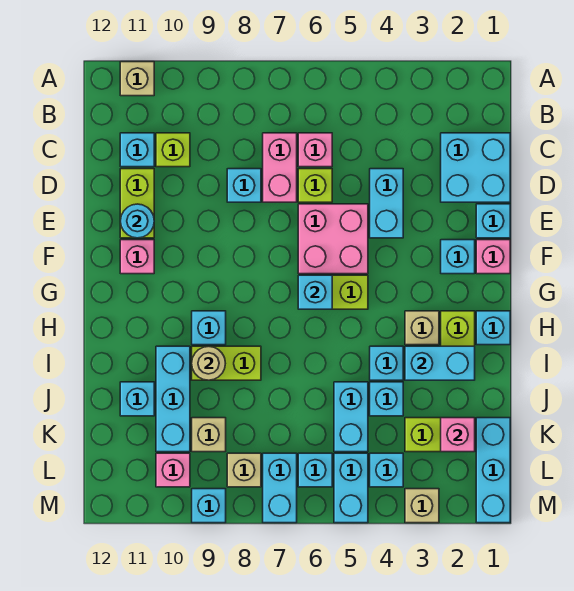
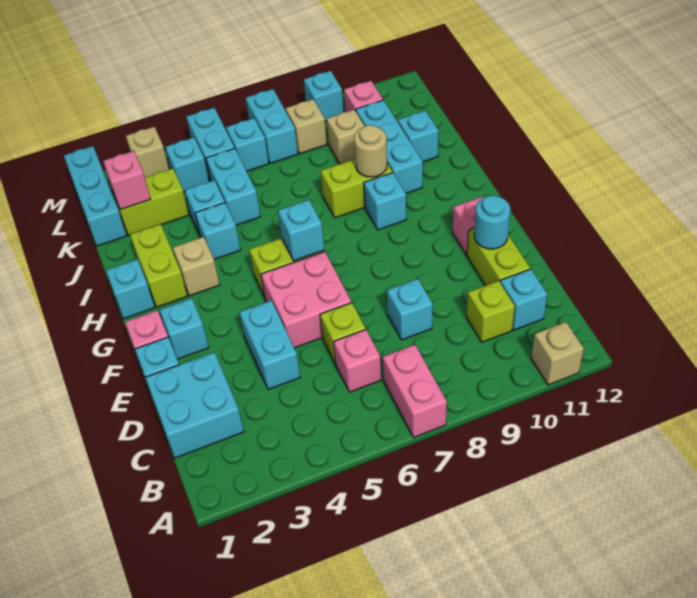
pink brick C7:D7 level 1 -> pink brick A7:B7 level 1
cyan brick I2:I3 level 2 -> none

